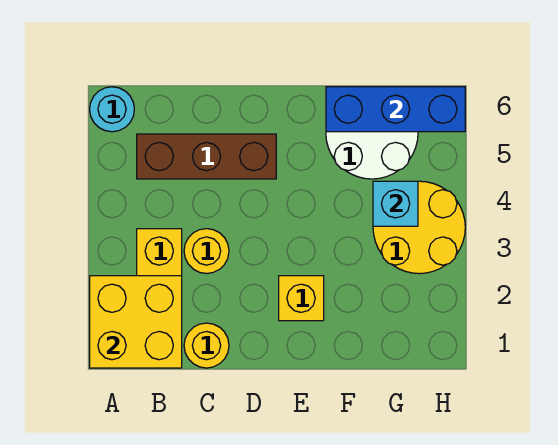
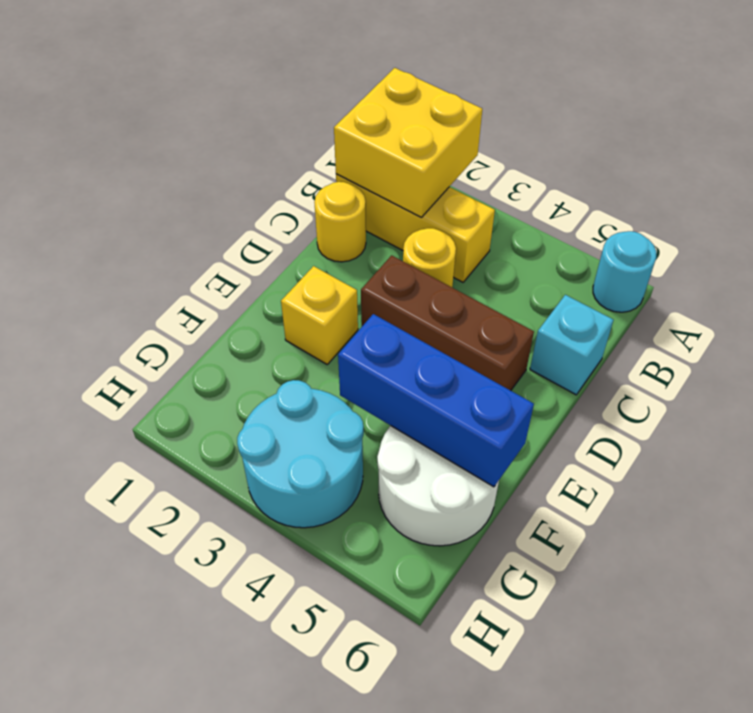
brown brick B5:D5 level 1 -> brown brick D3:D5 level 1
blue brick F6:H6 level 2 -> blue brick F4:F6 level 2
yellow round brick G3:H4 level 1 -> cyan round brick G3:H4 level 1
cyan brick G4 level 2 -> cyan brick C6 level 1

